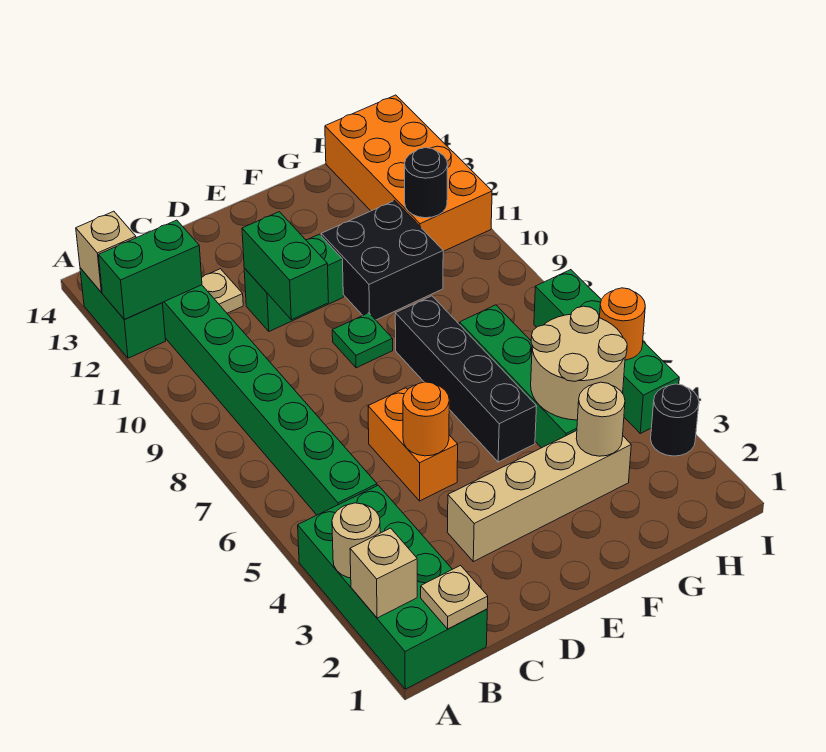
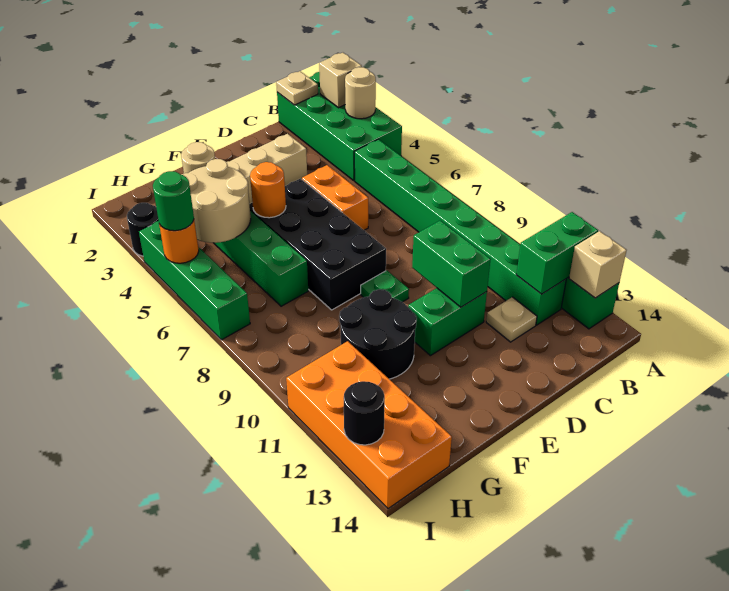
orange round brick D5 level 2 -> orange round brick F5 level 2
black brick F5:F8 level 1 -> black brick E5:F8 level 1
black brick F10:G11 level 1 -> black round brick F10:G11 level 1
black round brick H11 level 2 -> black round brick I13 level 2
none -> green round brick I5 level 3

